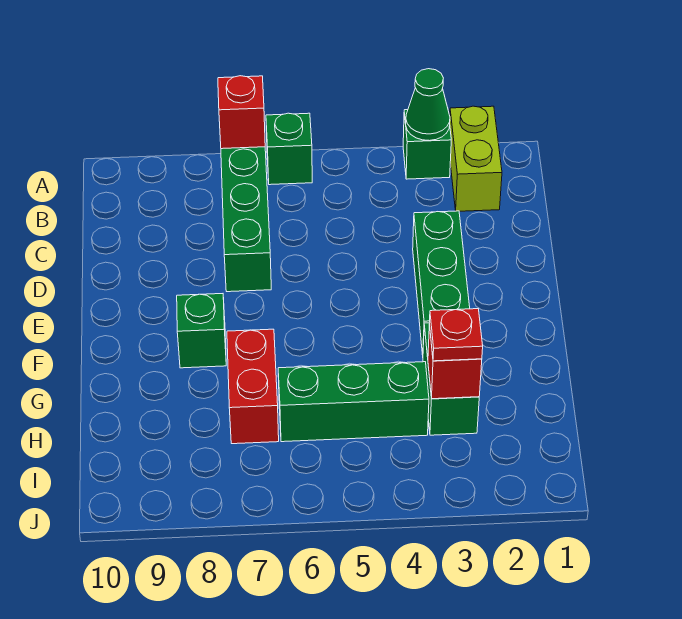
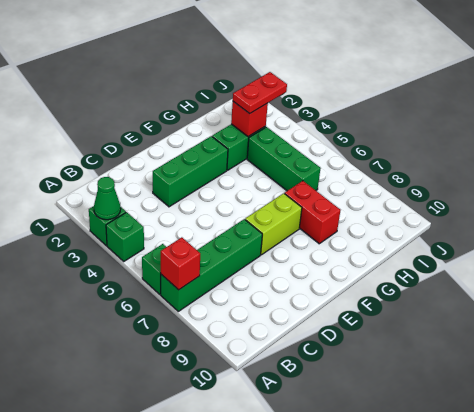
lime brick A2:B2 level 1 -> lime brick E7:F7 level 1
green brick F8 level 1 -> green brick A4 level 1
red brick G7:H7 level 1 -> red brick G7:G8 level 1
red plate H3 level 3 -> red plate H3:I3 level 3

